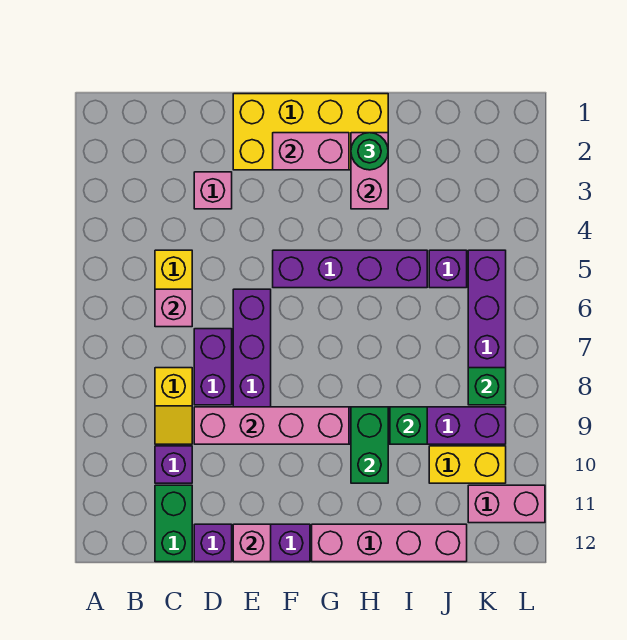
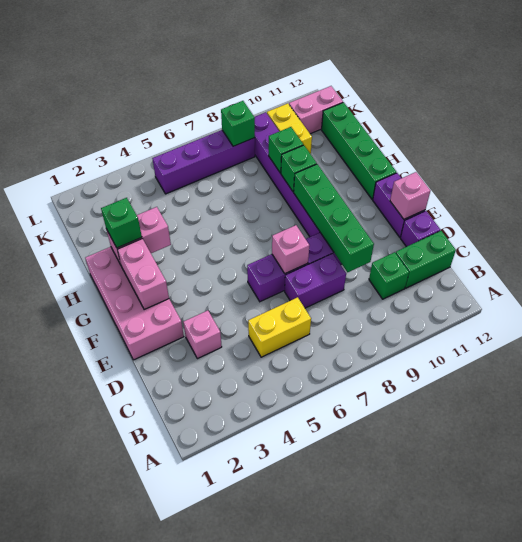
pink brick C6 level 2 -> pink brick E7 level 2
yellow slope C8:C9 level 1 top 8 -> none
purple brick C10 level 1 -> green brick C10 level 1
pink brick D9:G9 level 2 -> green brick D9:G9 level 2
yellow brick E1:H2 level 1 -> pink brick E1:H2 level 1
purple brick F5:I5 level 1 -> none
pink brick G12:J12 level 1 -> green brick G12:J12 level 1
green round brick H2 level 3 -> green brick H2 level 3
green brick H9:H10 level 2 -> green brick H9 level 2
purple brick J5 level 1 -> none
pink brick K11:L11 level 1 -> pink brick K11:K12 level 1

